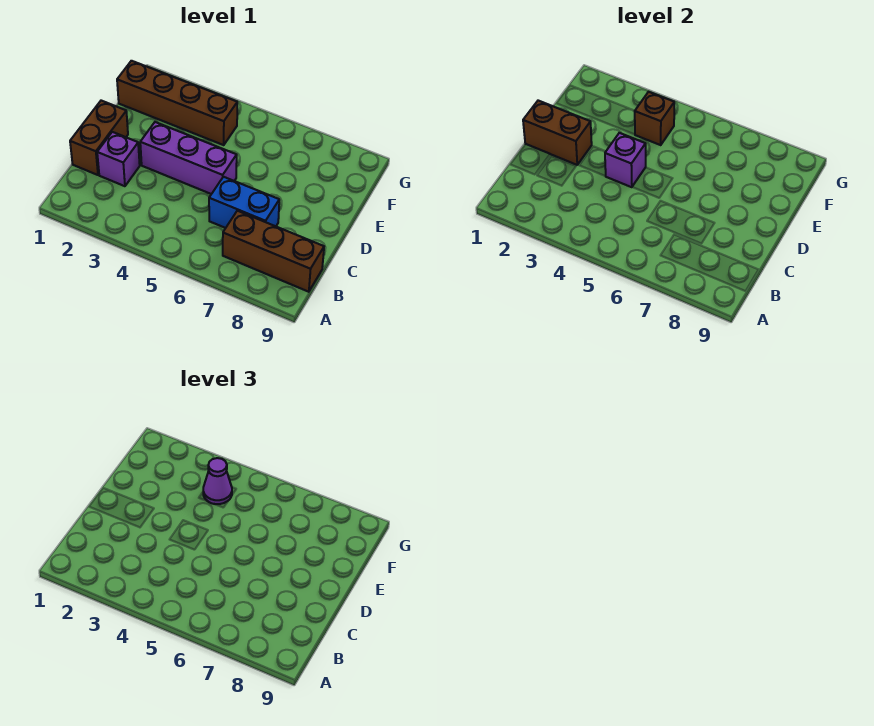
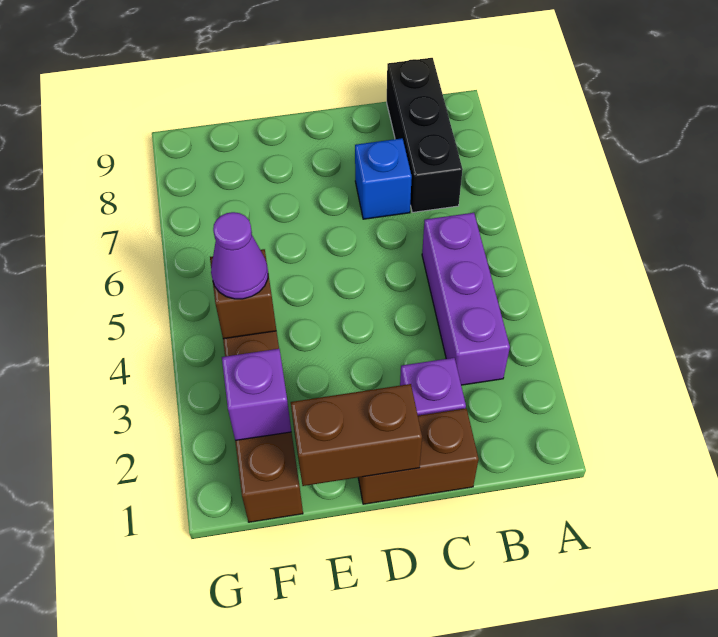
brown brick B7:B9 level 1 -> black brick B7:B9 level 1
blue brick C6:C7 level 1 -> blue brick C7 level 1
brown brick D1:D2 level 2 -> brown brick D1:E1 level 2
purple brick D3:D5 level 1 -> purple brick B3:B5 level 1
purple brick D4 level 2 -> purple brick F2 level 2

